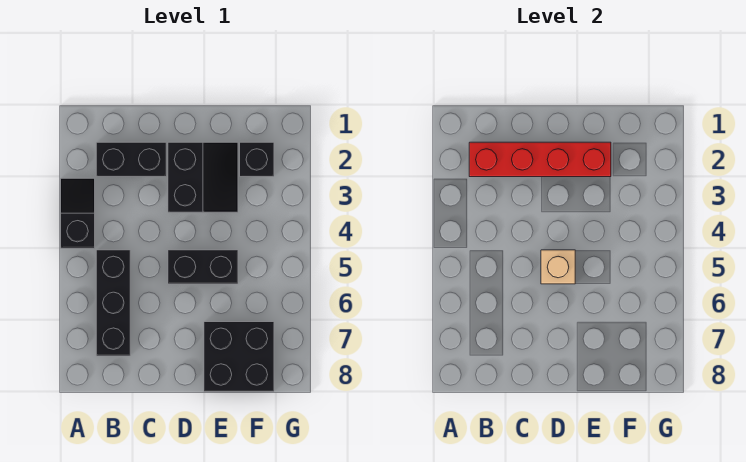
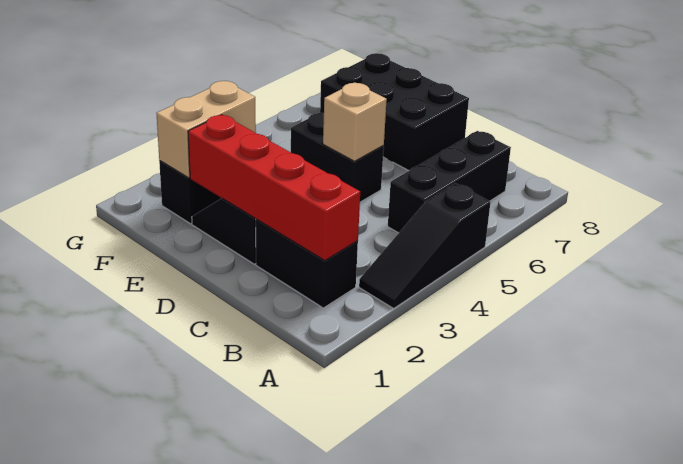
black slope A3:A4 level 1 top 4 -> black slope A3:A5 level 1 top 5
black brick E7:F8 level 1 -> black brick D7:F8 level 1
none -> tan brick F2:F3 level 2

